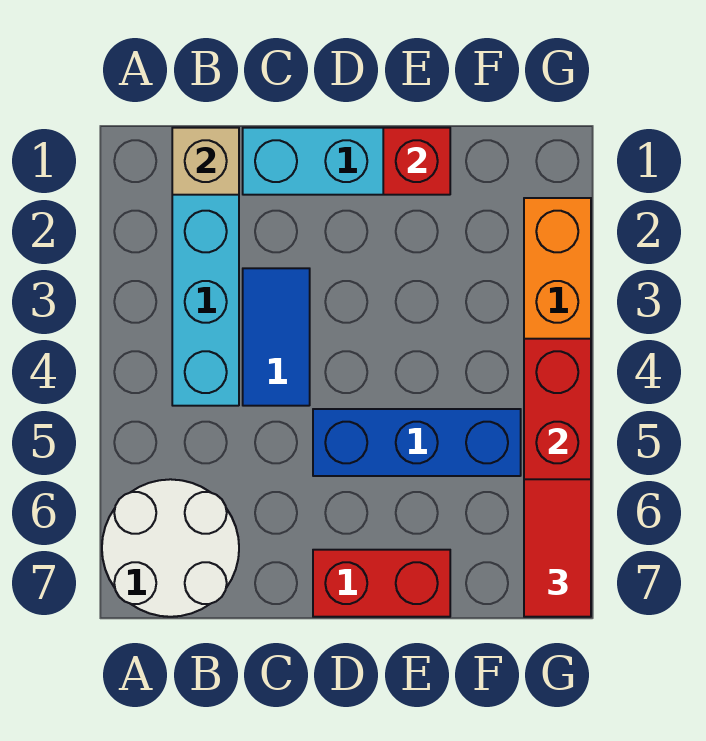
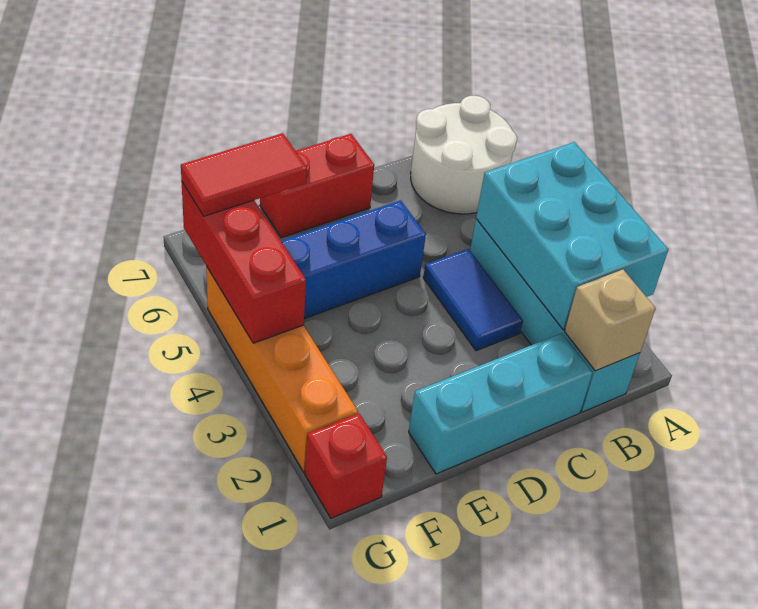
none -> cyan brick A2:B4 level 2
red brick E1 level 2 -> red brick G1 level 1
red tile G6:G7 level 3 -> red tile F6:G6 level 3

